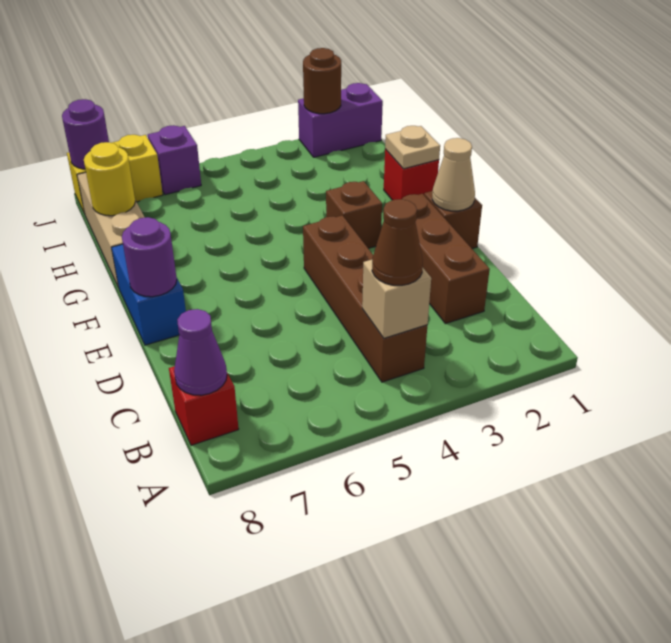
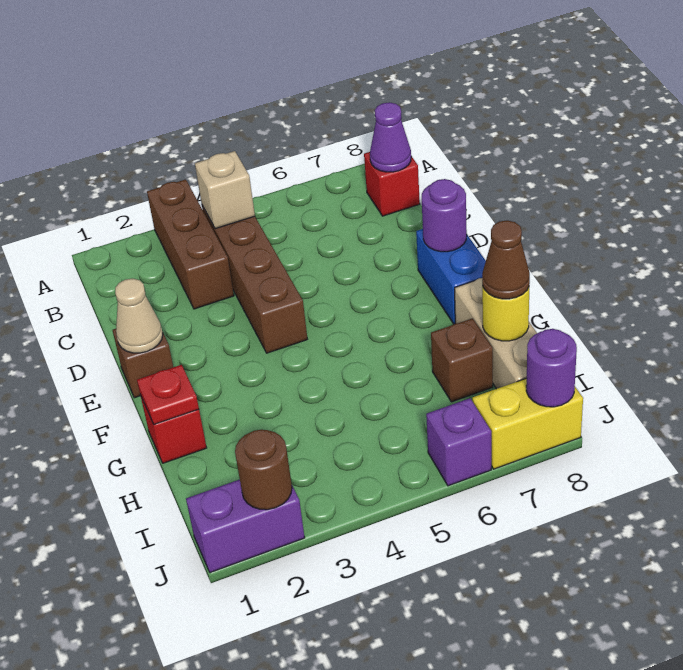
brown cone B4 level 3 -> brown cone H8 level 3
brown brick C2:E2 level 1 -> brown brick A3:C3 level 1
brown brick F3 level 1 -> brown brick H7 level 1
tan plate G1 level 2 -> red plate G1 level 2

